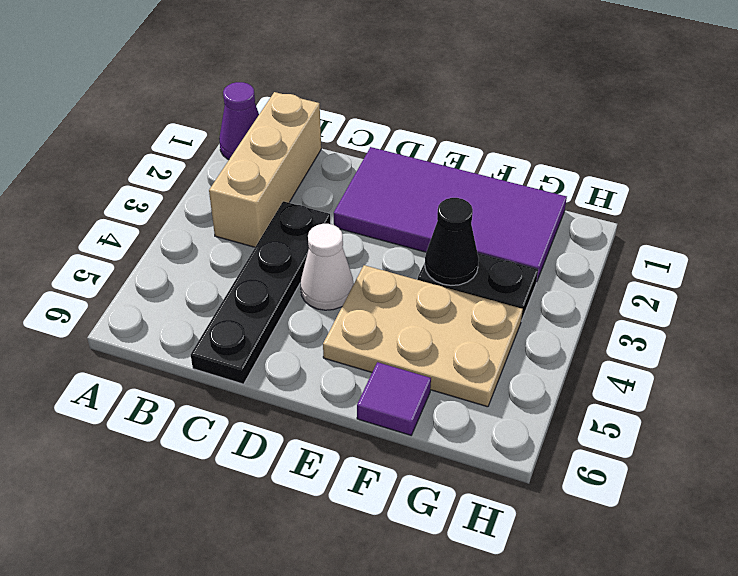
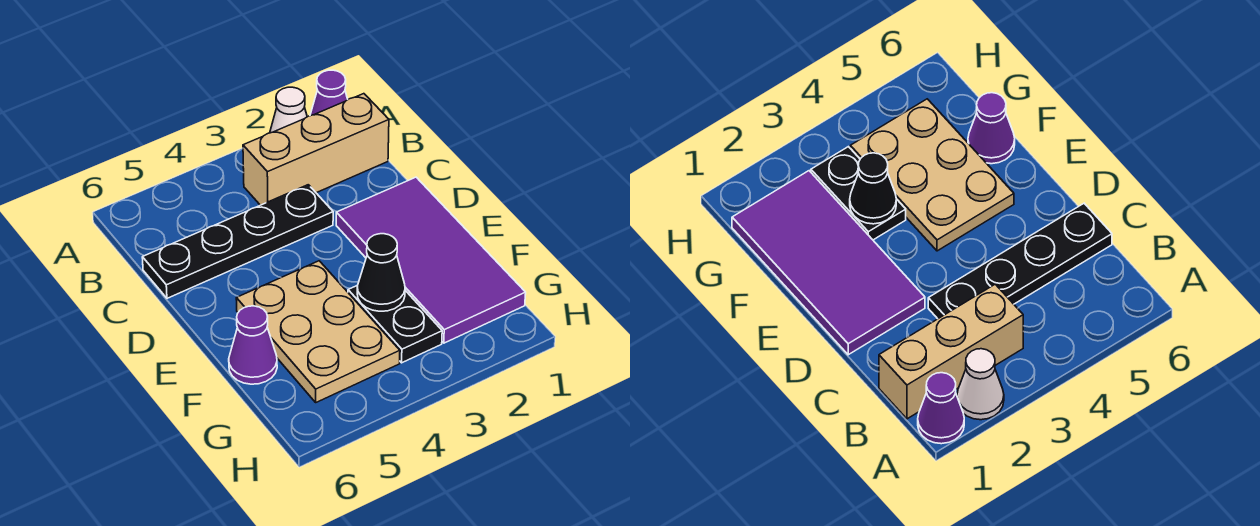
white cone D4 level 1 -> white cone A2 level 1
purple tile F6 level 1 -> purple cone F6 level 1

